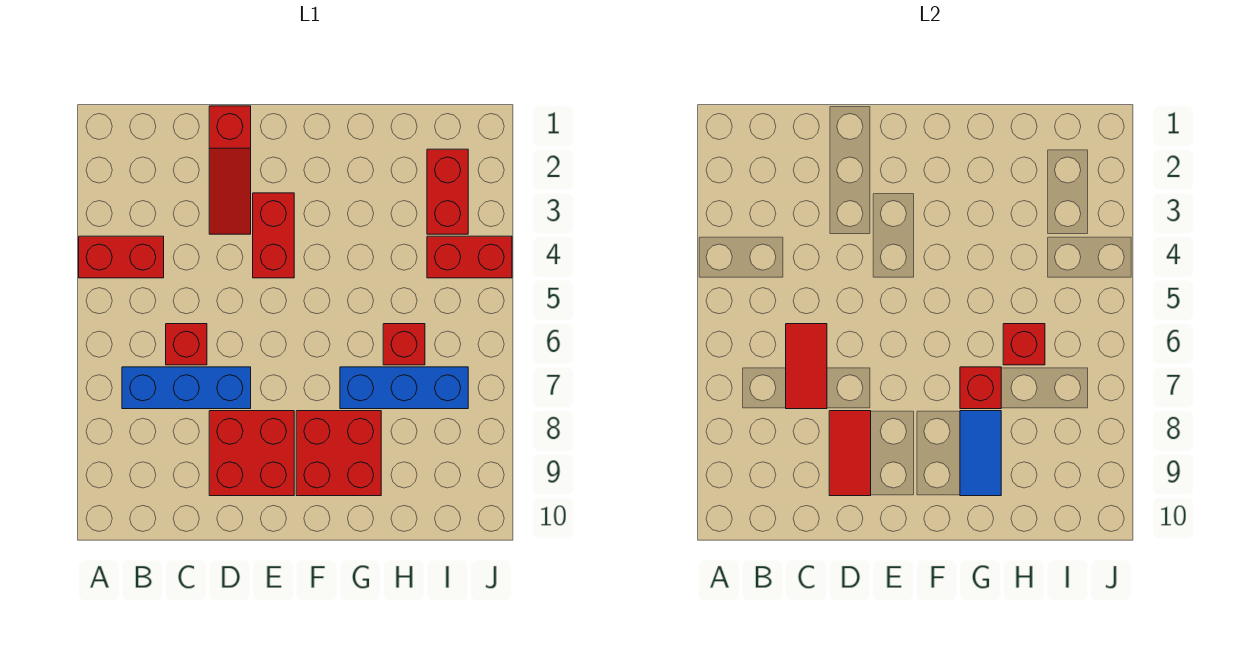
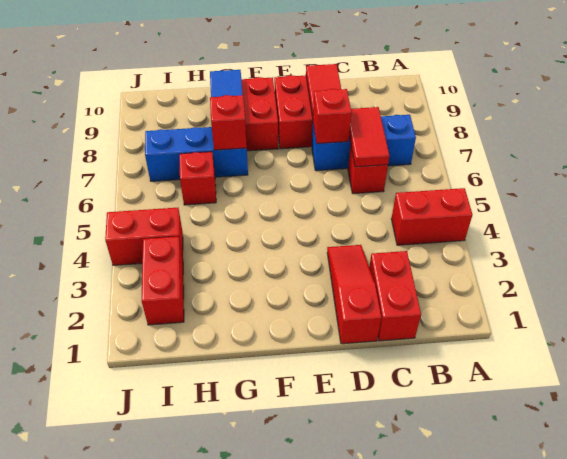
red brick E3:E4 level 1 -> red brick C1:C2 level 1
red brick H6 level 2 -> red brick D7 level 2

